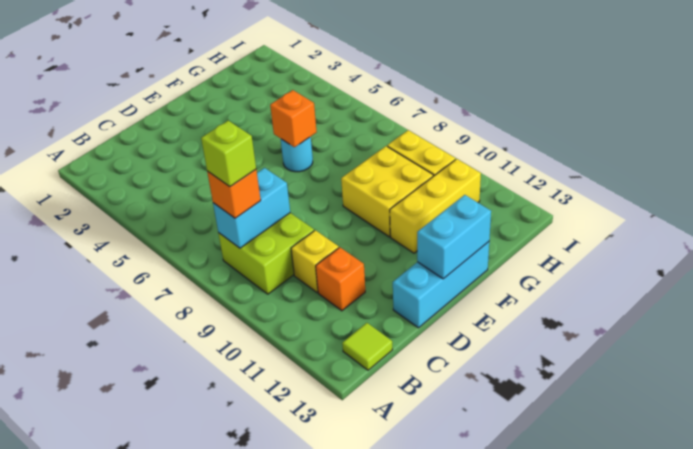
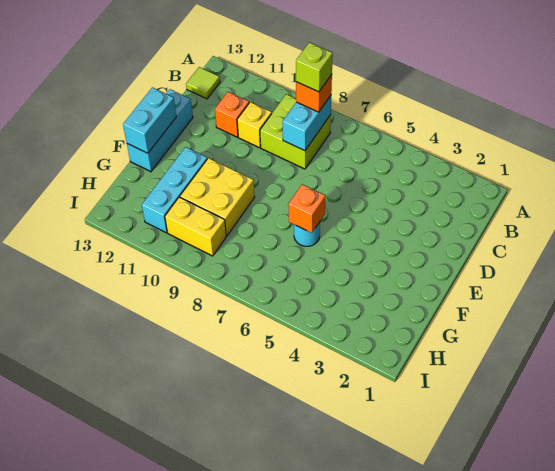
yellow brick F11:H11 level 1 -> cyan brick F11:H11 level 1

